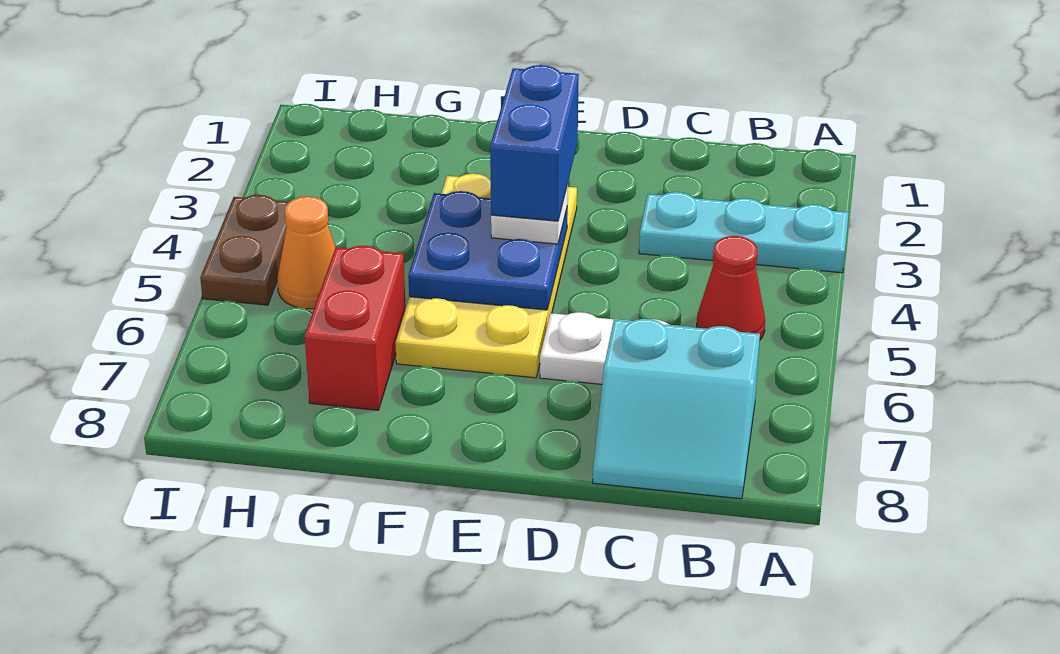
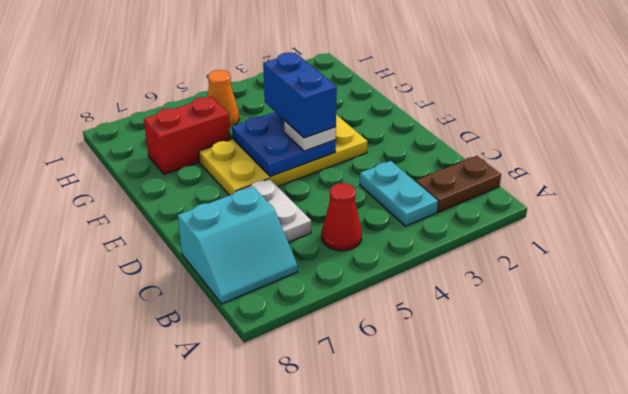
cyan plate A3:C3 level 1 -> cyan plate B3:C3 level 1
cyan slope B7:C8 level 1 top 7 -> cyan slope B7:C8 level 1 top C
blue brick E3:E4 level 4 -> blue brick E4:F4 level 4
brown plate I4:I5 level 1 -> brown plate B1:B2 level 1

